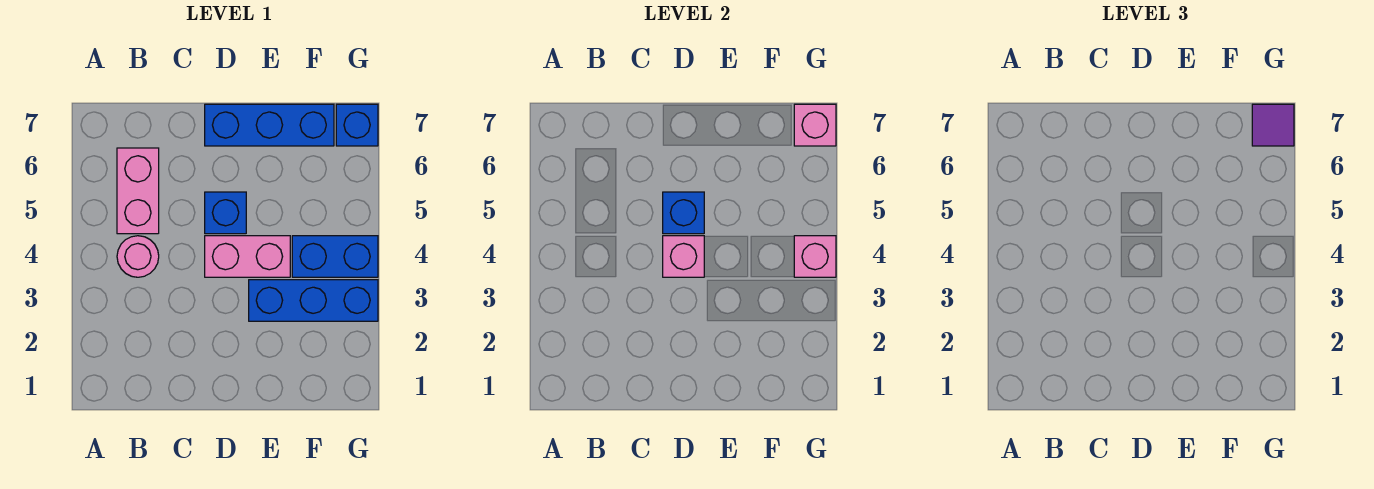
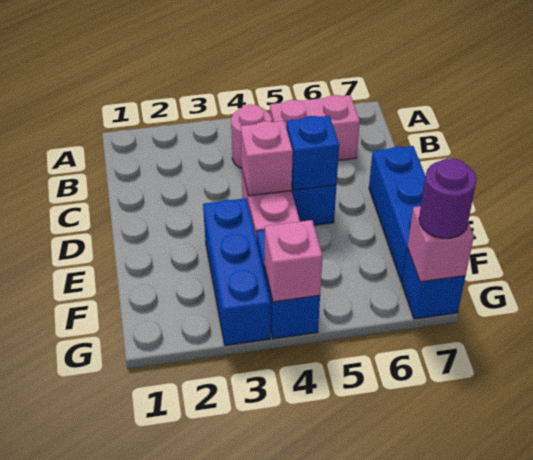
purple tile G7 level 3 -> purple round brick G7 level 3

